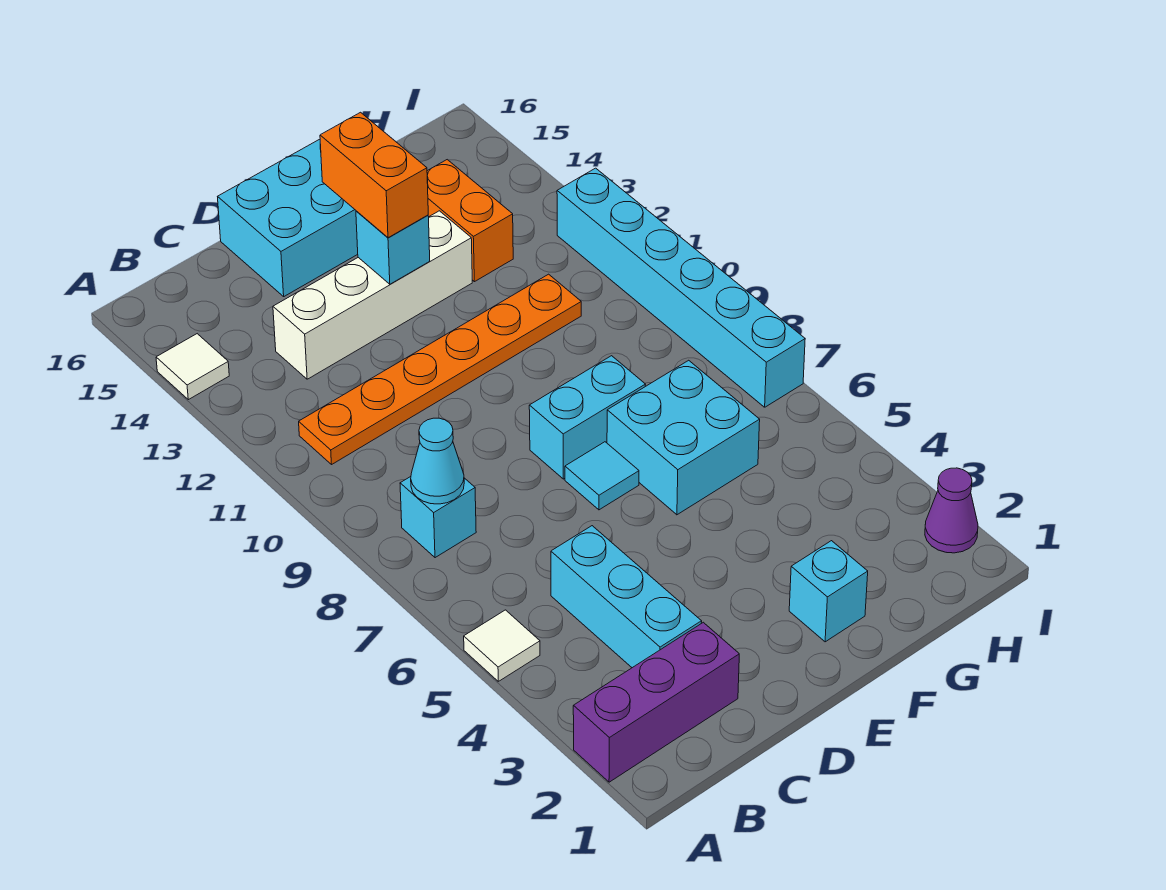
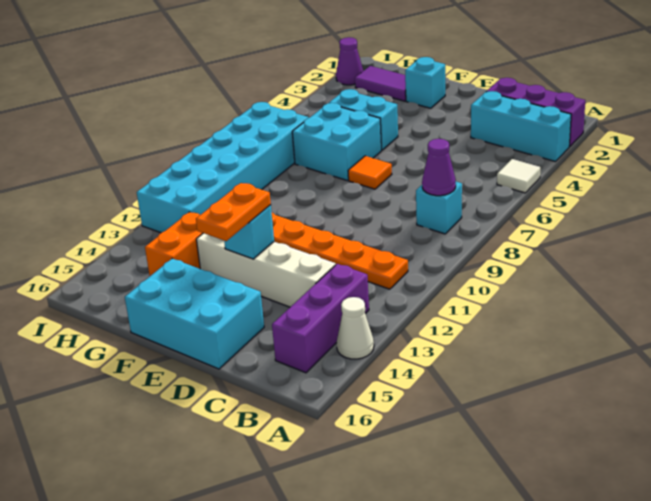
white tile A14 level 1 -> white cone A14 level 1
cyan cone B8 level 2 -> purple cone B8 level 2
none -> purple brick B13:B15 level 1
cyan brick C3:C5 level 1 -> cyan brick A3:C3 level 1
cyan tile E7 level 1 -> orange tile E7 level 1
cyan brick E8:F8 level 1 -> cyan brick F5:G5 level 1
orange brick E13:E14 level 3 -> orange plate E13:E14 level 3
none -> purple tile G2:H2 level 1
cyan brick I7:I12 level 1 -> cyan brick H7:I12 level 1

